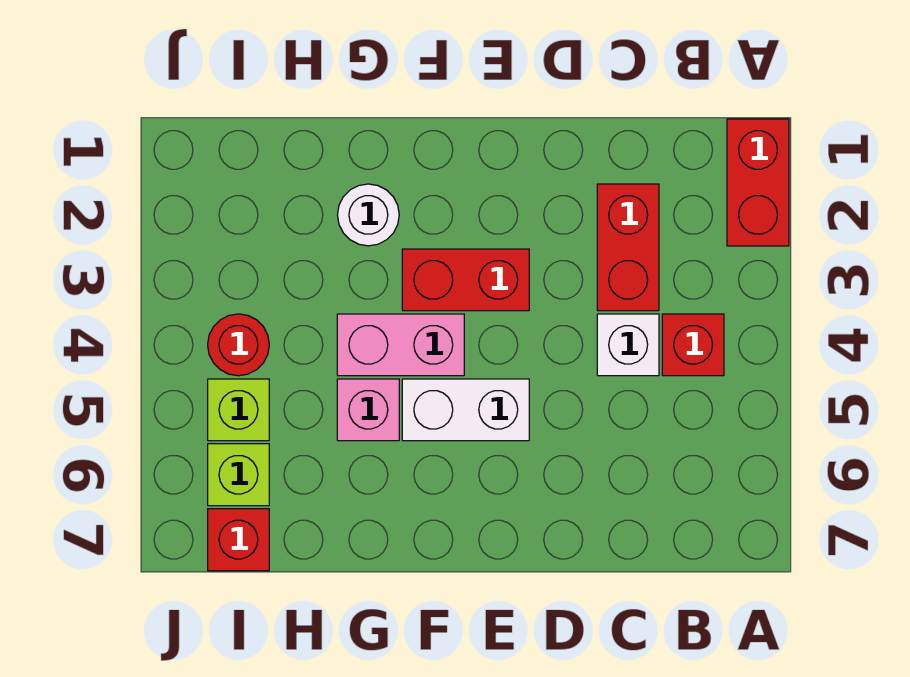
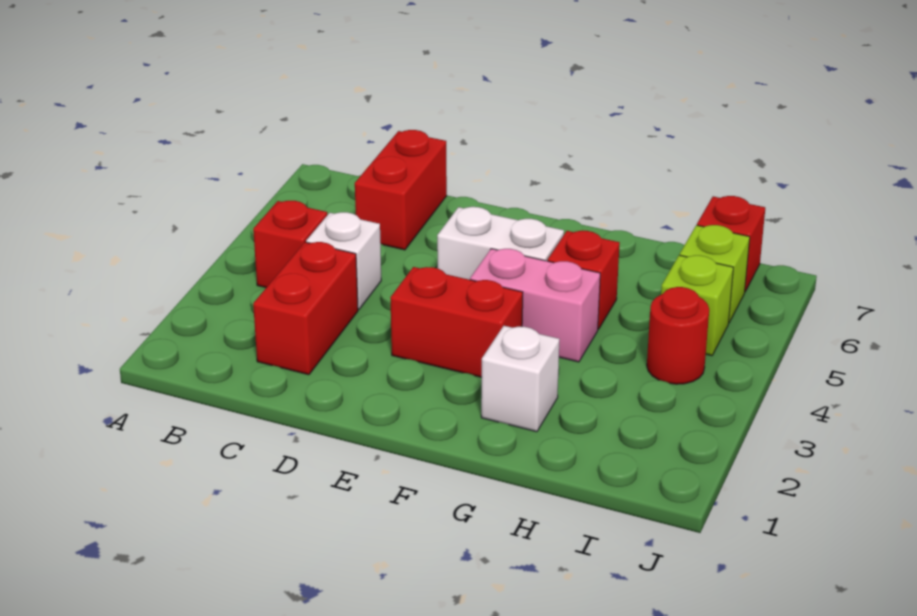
red brick A1:A2 level 1 -> red brick C6:C7 level 1
white round brick G2 level 1 -> white brick G2 level 1
pink brick G5 level 1 -> red brick G5 level 1

